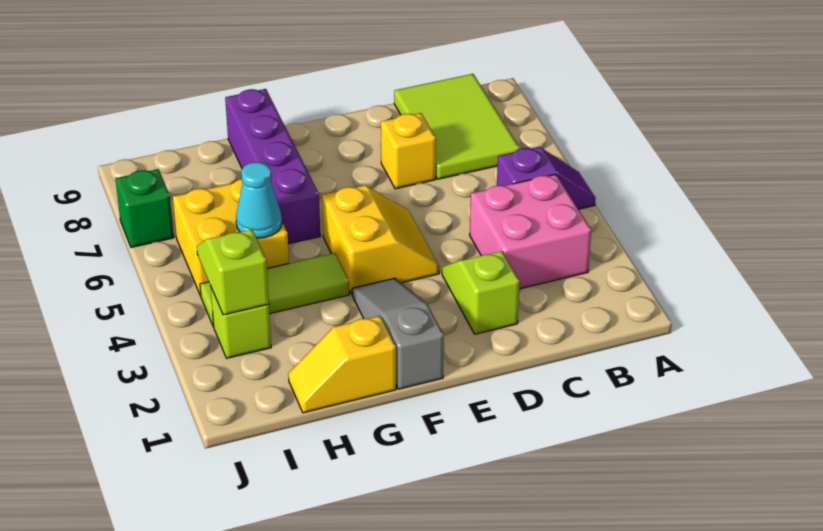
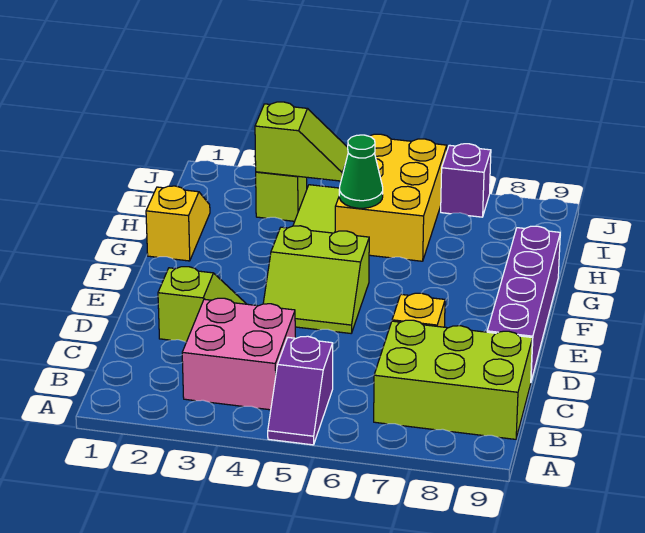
lime tile B7:C9 level 1 -> lime brick B7:C9 level 1
yellow slope E4:F5 level 1 top F -> lime slope E4:F5 level 1 top F
grey slope F1:F3 level 1 top 1 -> none
purple brick G6:G9 level 1 -> purple brick D9:G9 level 1
yellow brick H5:I6 level 1 -> yellow brick H5:J6 level 1
cyan cone H5 level 2 -> green cone H5 level 2
green brick J7 level 1 -> purple brick J7 level 1

